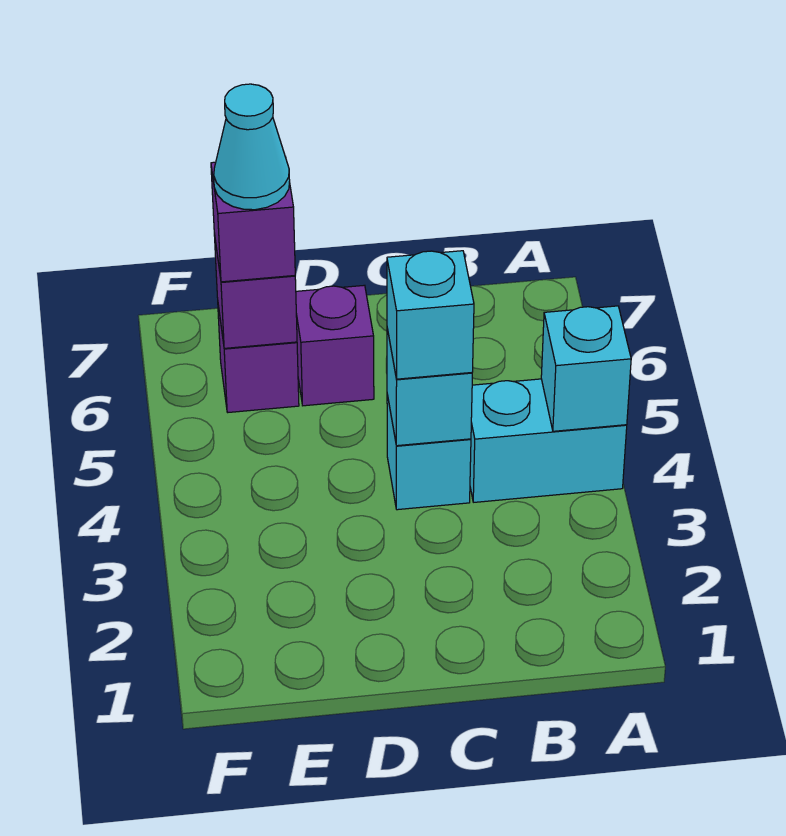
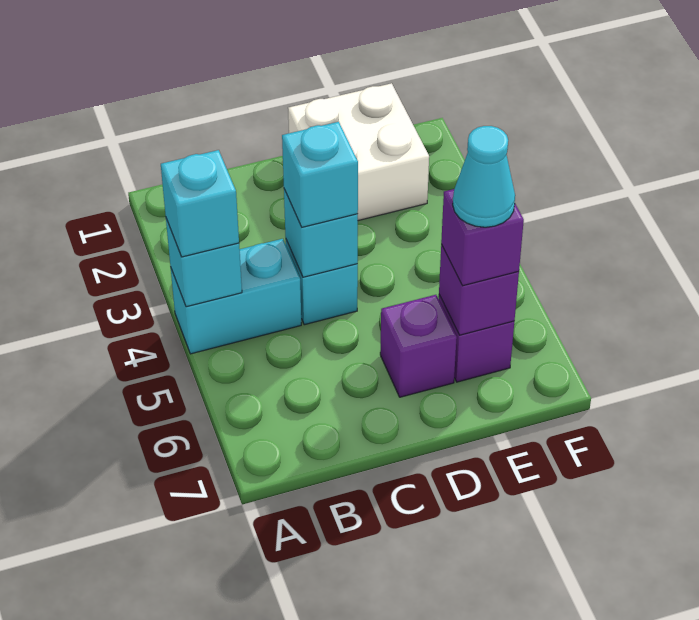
none -> cyan brick A4 level 3
none -> white brick D1:E2 level 1

